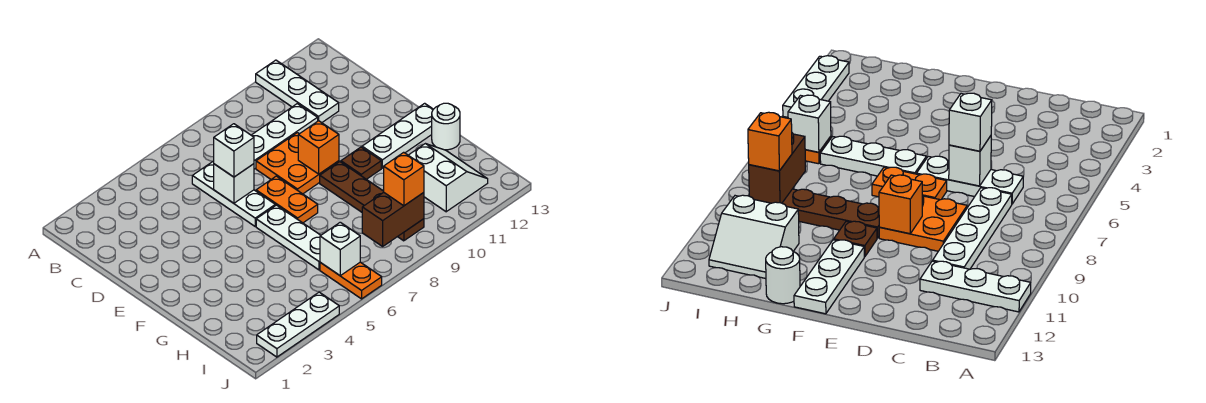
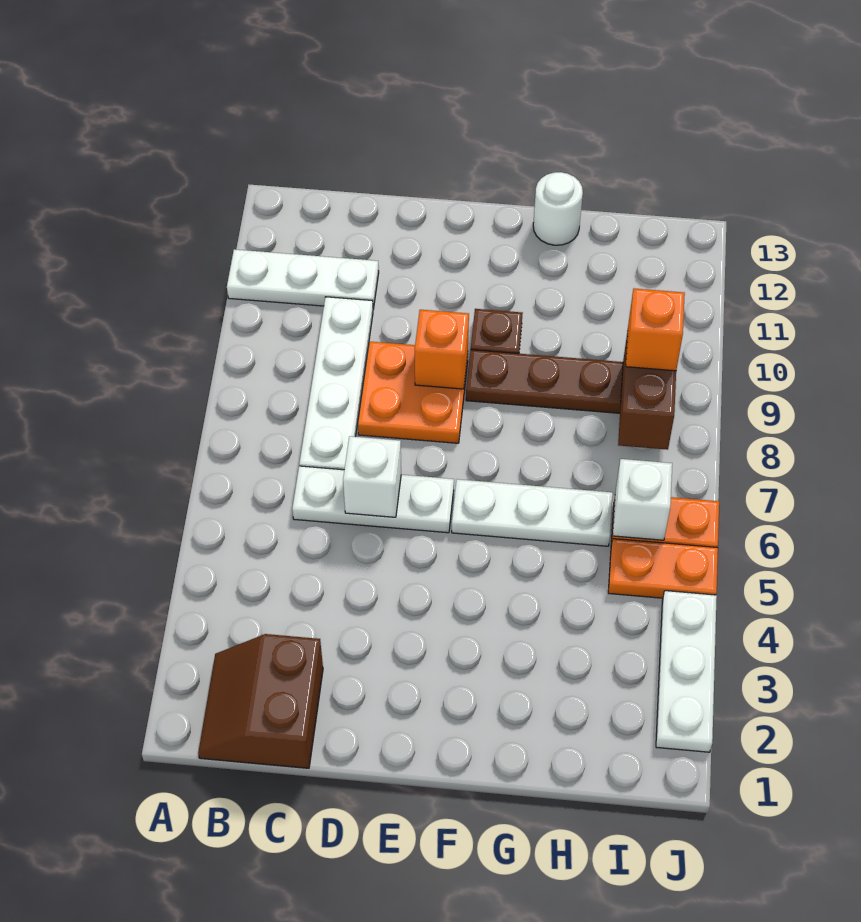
none -> brown slope B1:C2 level 1 top C
white brick D6 level 3 -> none
orange plate E7:F7 level 1 -> orange plate I5:J5 level 1
white plate F11:F13 level 1 -> none
white slope H11:I12 level 1 top 11 -> none

